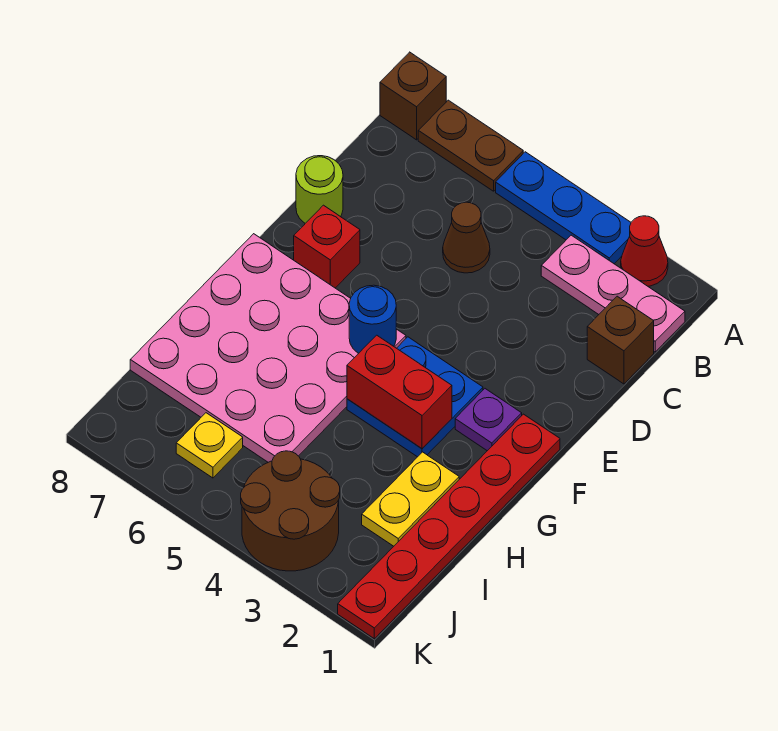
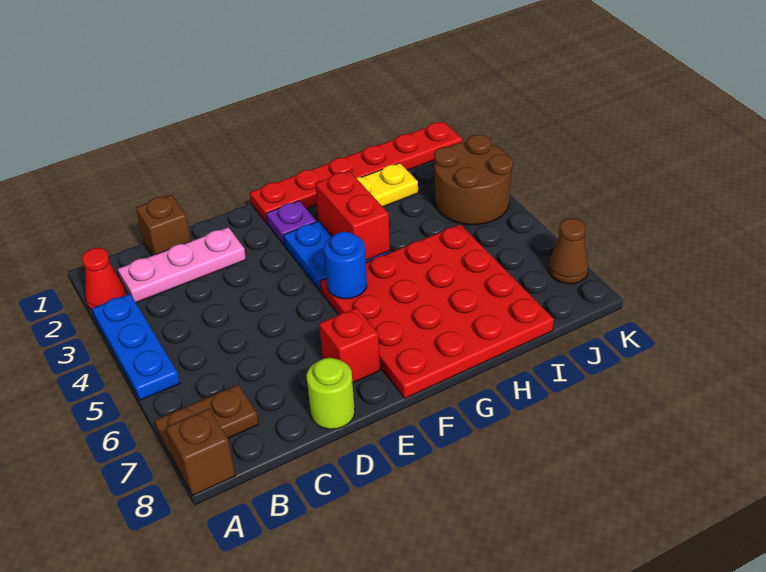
brown plate A6:A7 level 1 -> brown plate A7:B7 level 1
pink plate B1:B3 level 1 -> pink plate B2:D2 level 1
brown cone C5 level 1 -> brown cone K7 level 1
pink plate F5:I8 level 1 -> red plate F5:I8 level 1
yellow plate J6 level 1 -> none

